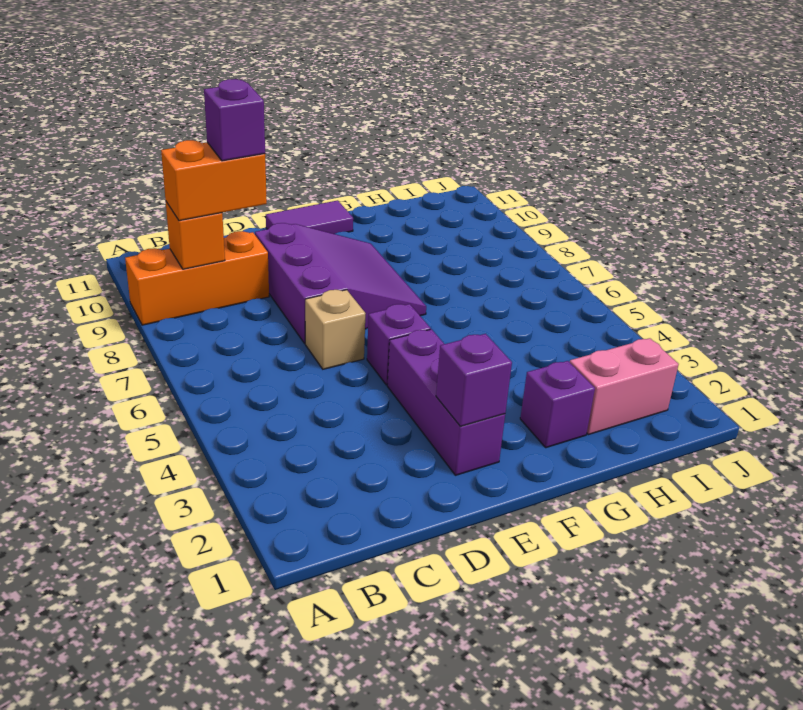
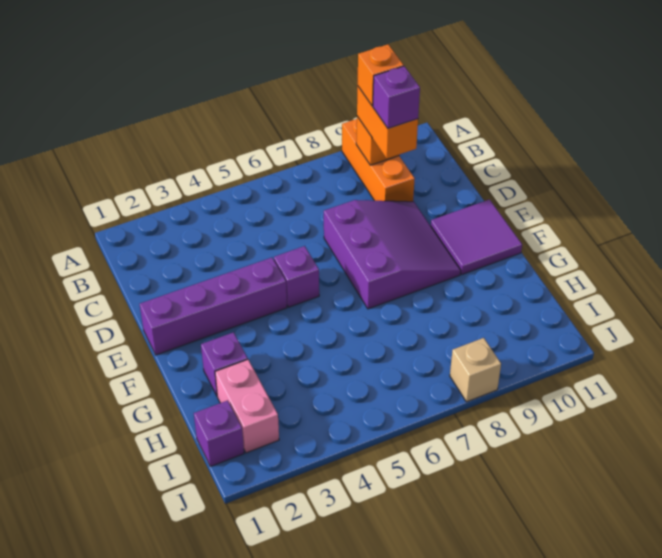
none -> orange brick B9 level 4
tan brick D6 level 1 -> tan brick J8 level 1
purple slope D7:F9 level 1 top D -> purple slope D7:F9 level 1 top 7
purple brick E2:E4 level 1 -> purple brick E1:E4 level 1
purple brick E2 level 2 -> purple brick I1 level 1
purple tile E11:F11 level 1 -> purple tile E10:F11 level 1

